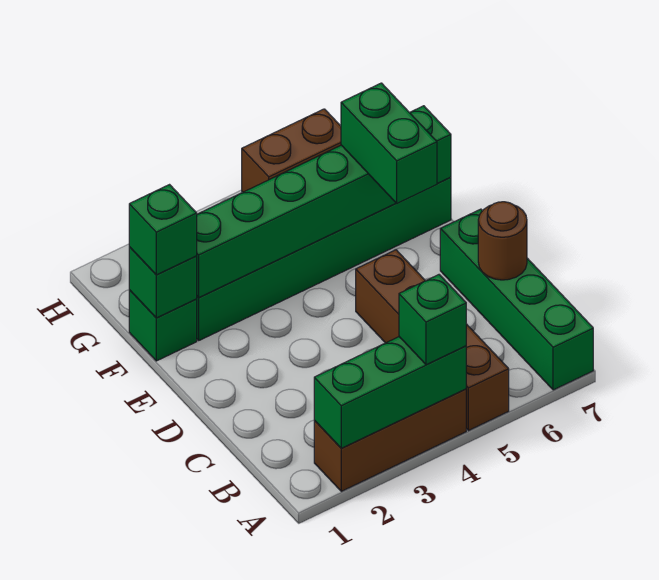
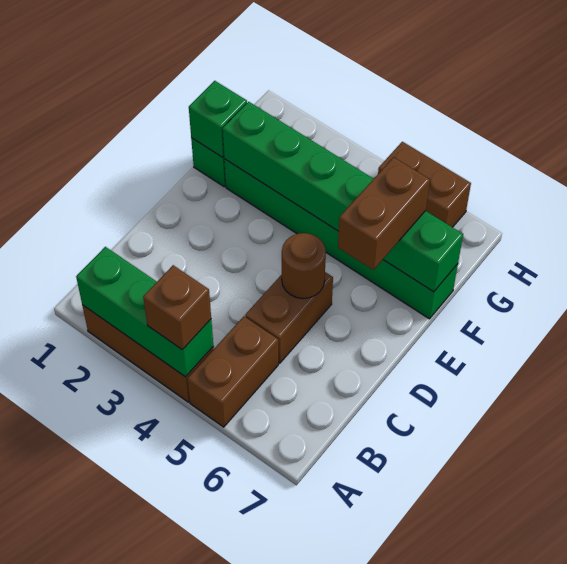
green brick A4 level 3 -> brown brick A4 level 3
green brick A7:D7 level 1 -> none
brown round brick C7 level 2 -> brown round brick D5 level 2
green brick E6:F6 level 3 -> brown brick E6:F6 level 3
green brick F1 level 3 -> none

